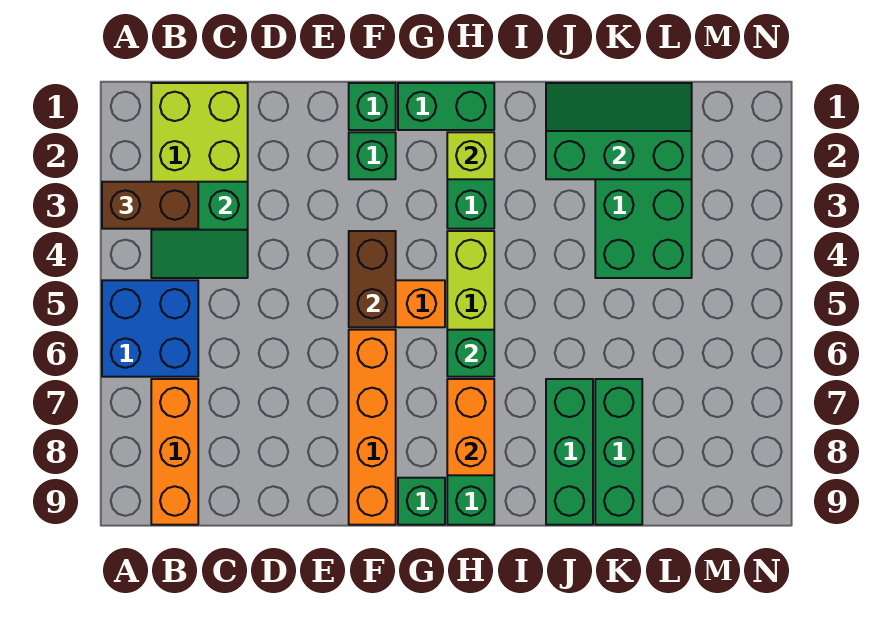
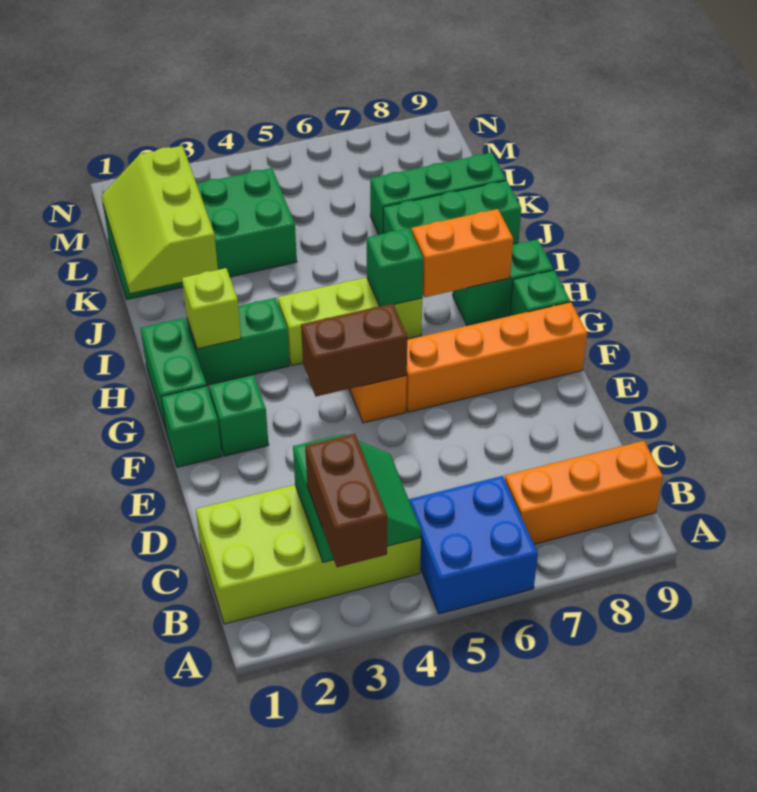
green slope J1:L2 level 2 top 2 -> lime slope J1:L2 level 2 top 2

